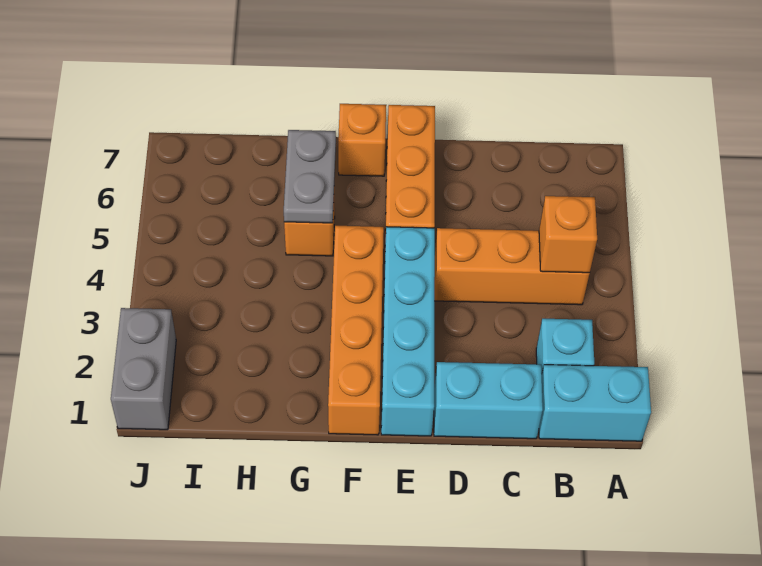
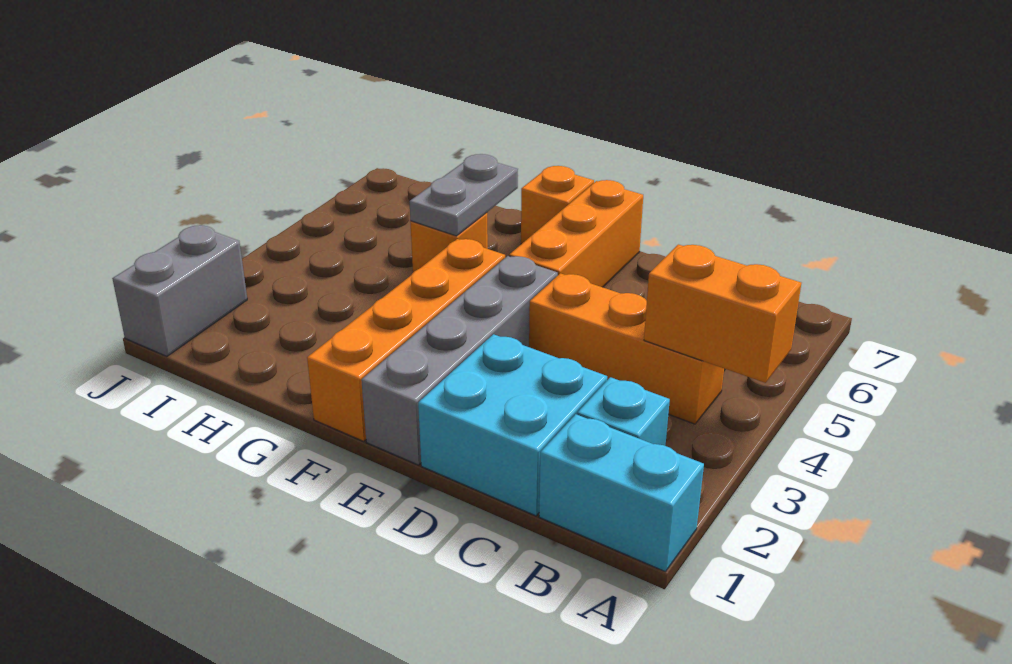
orange brick B4 level 2 -> orange brick A4:B4 level 2
cyan brick C1:D1 level 1 -> cyan brick C1:D2 level 1
cyan brick E1:E4 level 1 -> grey brick E1:E4 level 1

